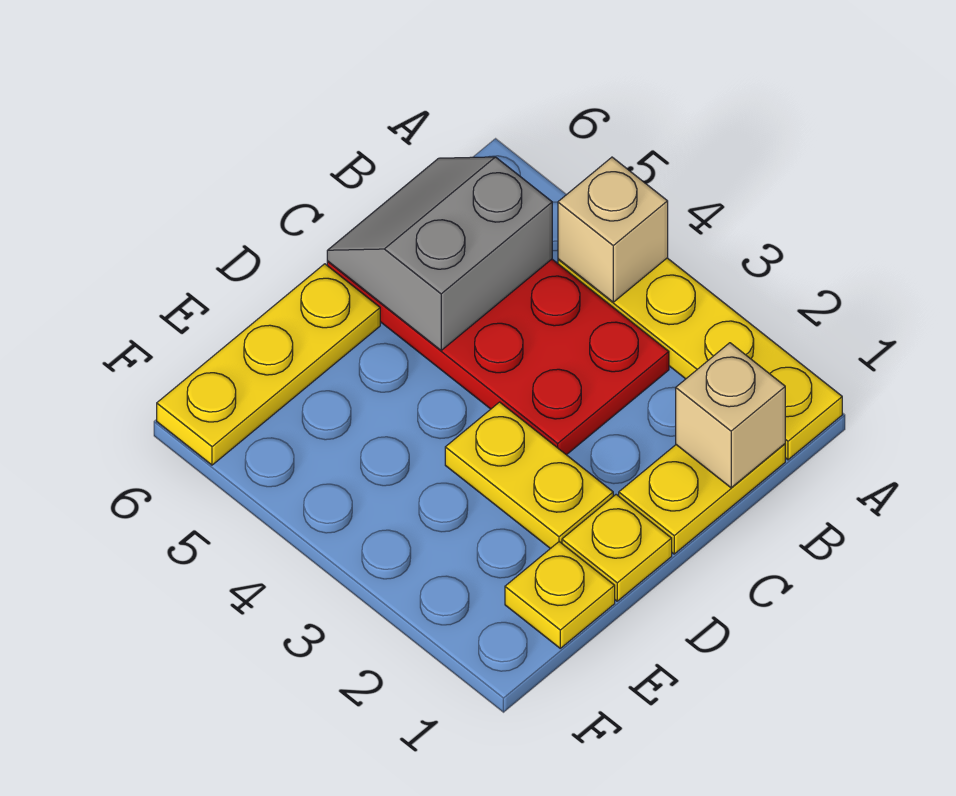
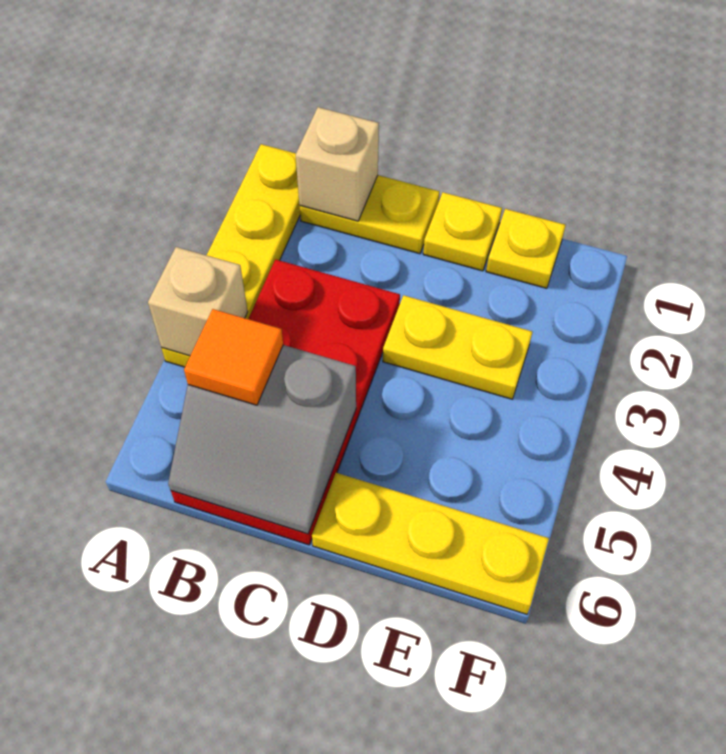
none -> orange tile B5 level 3
yellow plate D2:D3 level 1 -> yellow plate D3:E3 level 1

